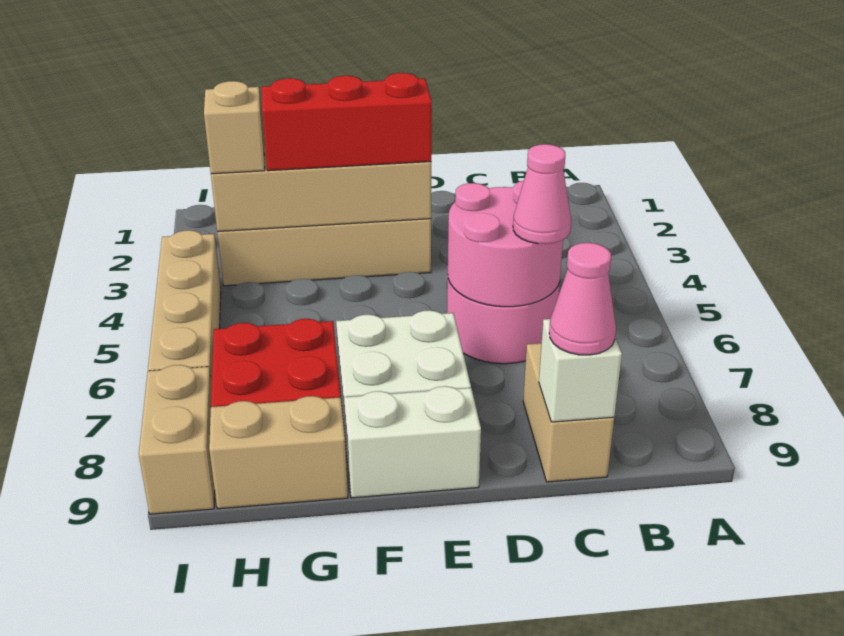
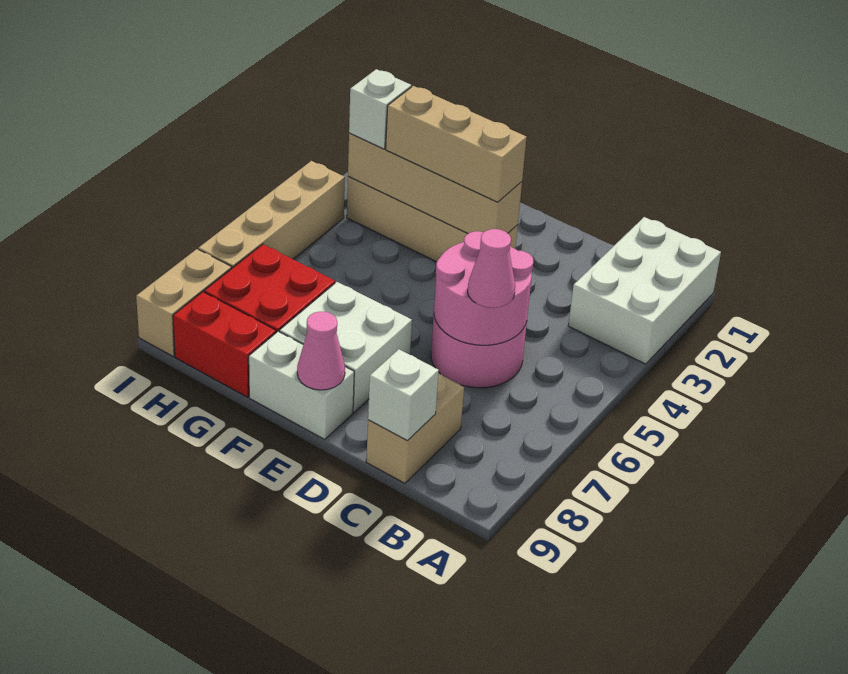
none -> white brick A1:B3 level 1
pink cone C9 level 3 -> pink cone E9 level 2
red brick E3:G3 level 3 -> tan brick E3:G3 level 3
tan brick G9:H9 level 1 -> red brick G9:H9 level 1
tan brick H3 level 3 -> white brick H3 level 3

